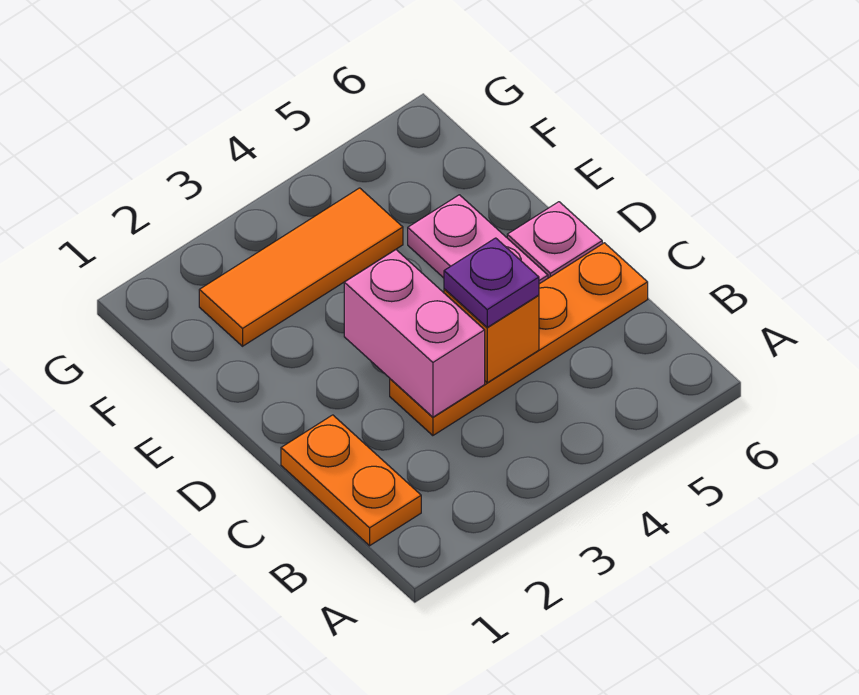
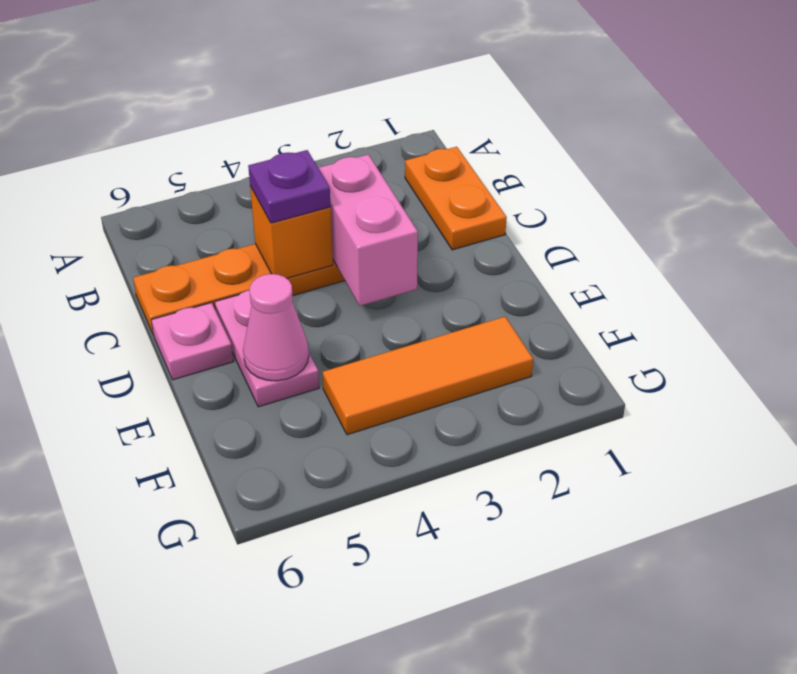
none -> pink cone E5 level 2

